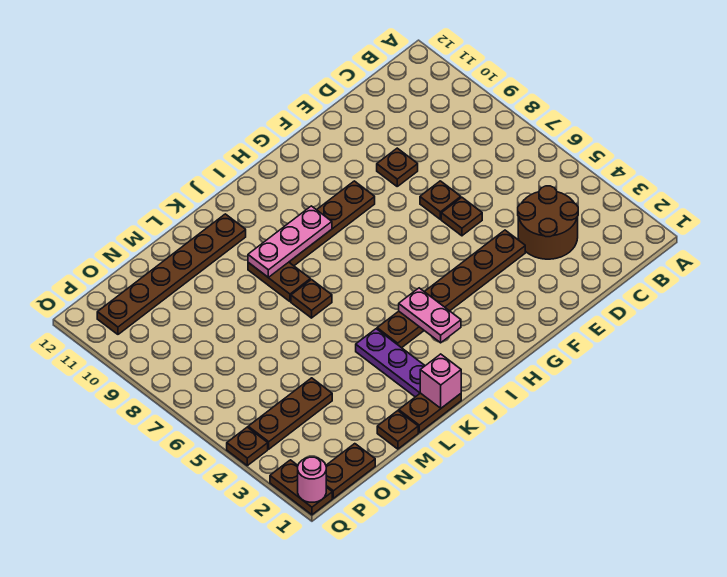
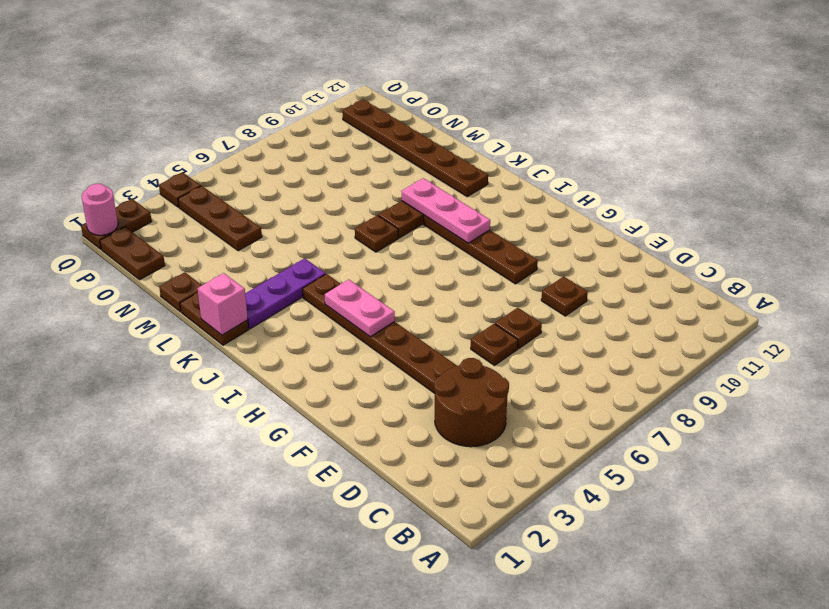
pink plate I3:I4 level 2 -> pink plate H4:I4 level 2

